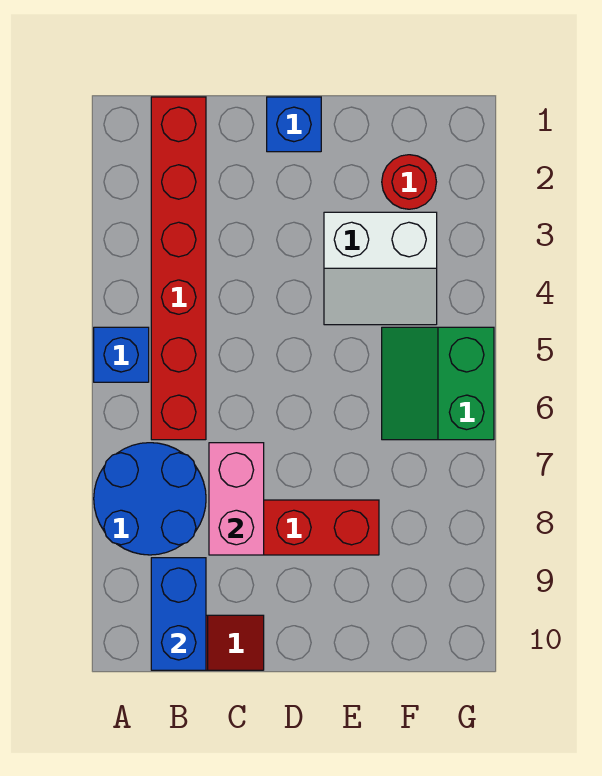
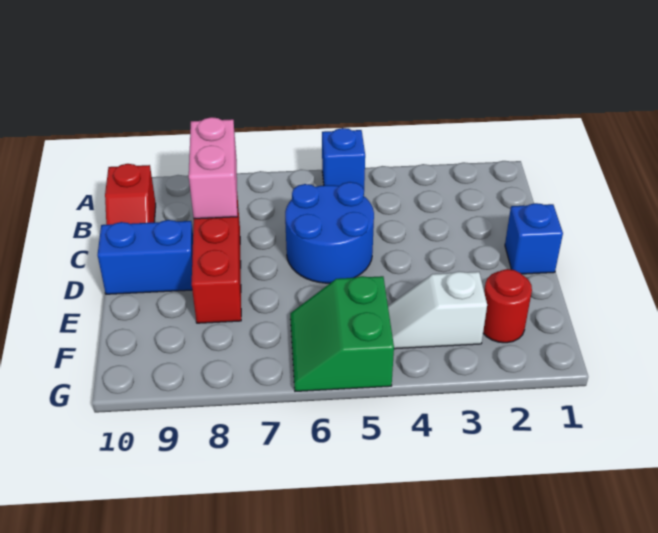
blue round brick A7:B8 level 1 -> blue round brick C5:D6 level 1
red brick B1:B6 level 1 -> none
blue brick B9:B10 level 2 -> blue brick D9:D10 level 1
pink brick C7:C8 level 2 -> pink brick B8:C8 level 2
white slope E3:F4 level 1 top 3 -> white slope F3:F4 level 1 top 3
green slope F5:G6 level 1 top G -> green slope F5:G6 level 1 top 5

